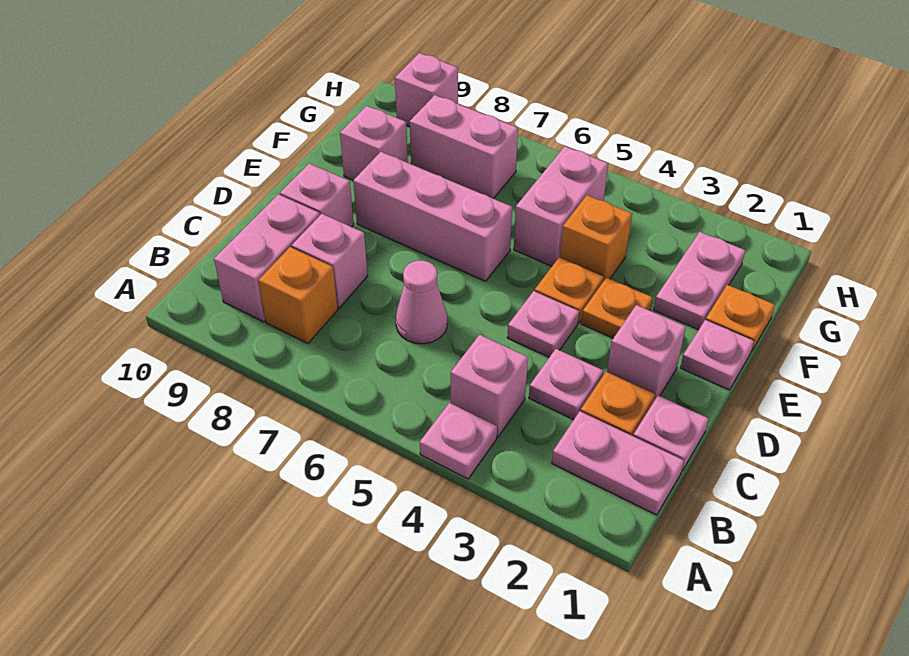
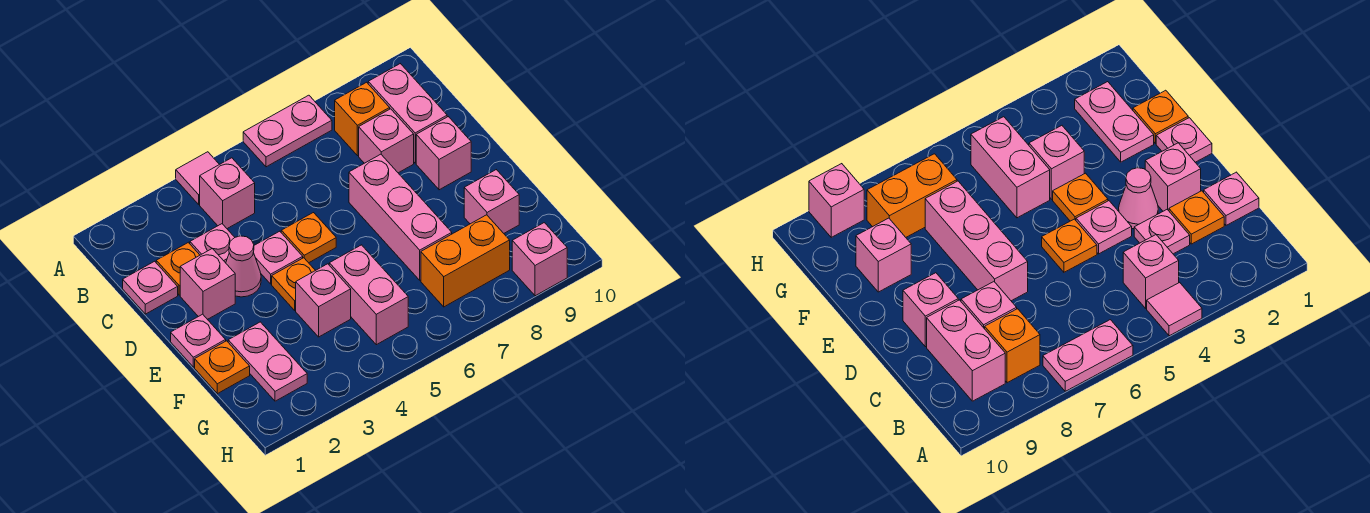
pink plate A4 level 1 -> pink tile A4 level 1
pink plate B1:B2 level 1 -> pink plate A6:A7 level 1
pink cone C6 level 1 -> pink cone D3 level 1
orange plate E3 level 1 -> orange plate D5 level 1
pink brick E6:E8 level 1 -> pink brick D7:F7 level 1
orange brick F4 level 1 -> pink brick F4 level 1
pink brick G7:G8 level 1 -> orange brick G7:G8 level 1

